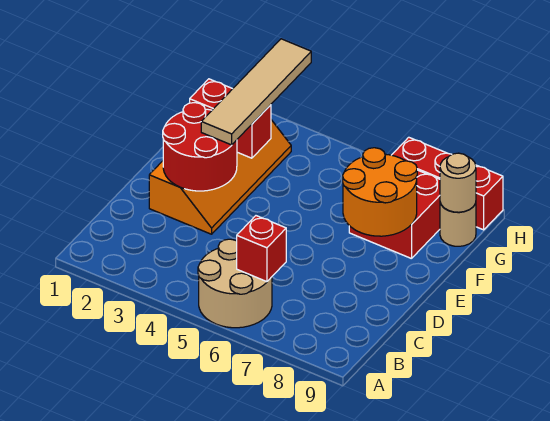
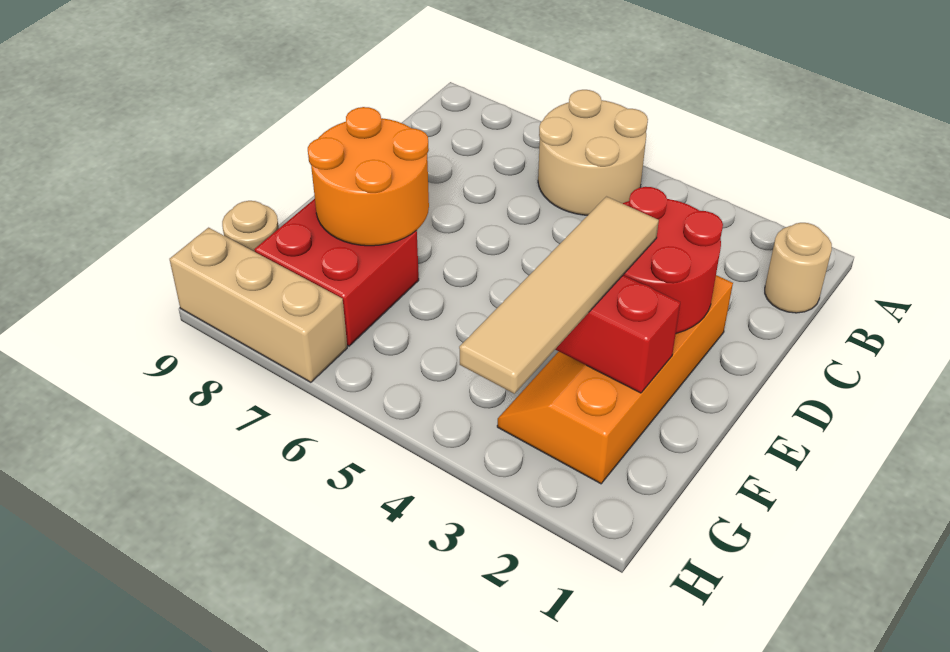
red brick B6 level 2 -> none
tan round brick G9 level 2 -> tan round brick B1 level 1
red brick H7:H9 level 1 -> tan brick H7:H9 level 1

